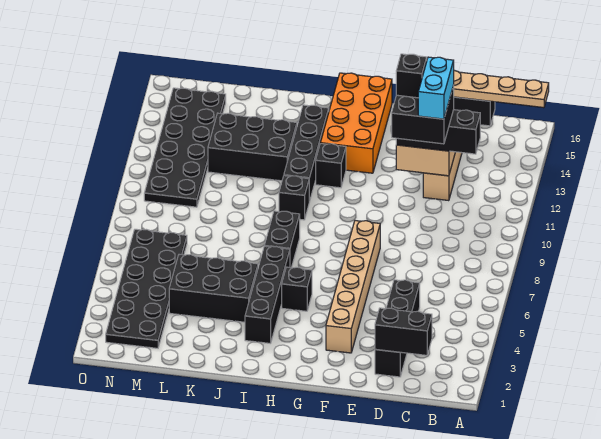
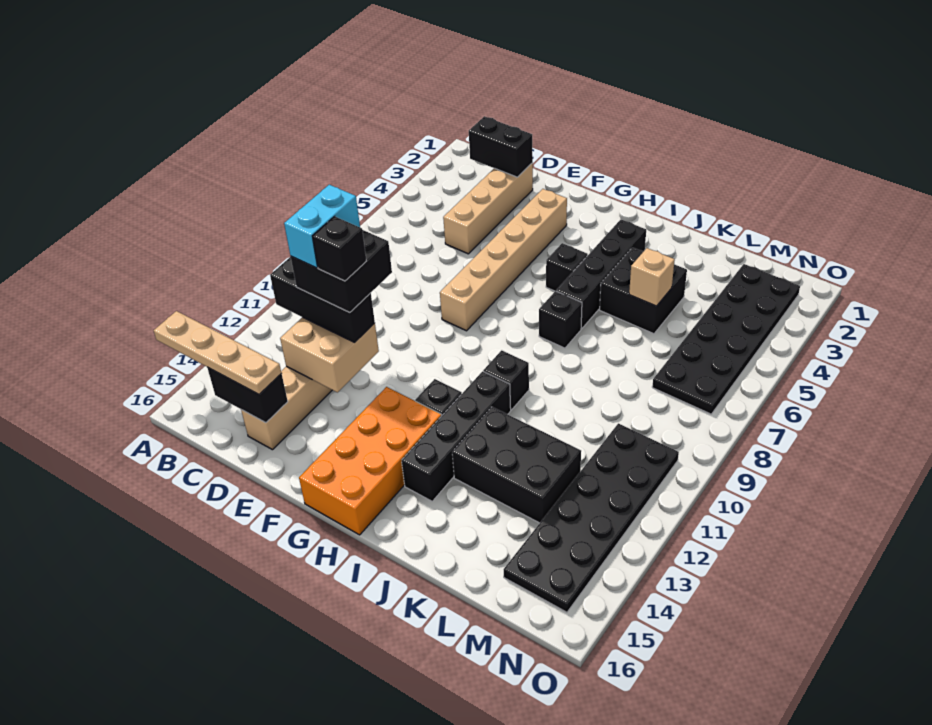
black brick D2:D5 level 1 -> tan brick D2:D5 level 1
black brick I7:I8 level 1 -> black brick I7 level 1
black brick J4:L5 level 1 -> black brick J4:K5 level 1
none -> tan brick K5 level 2

